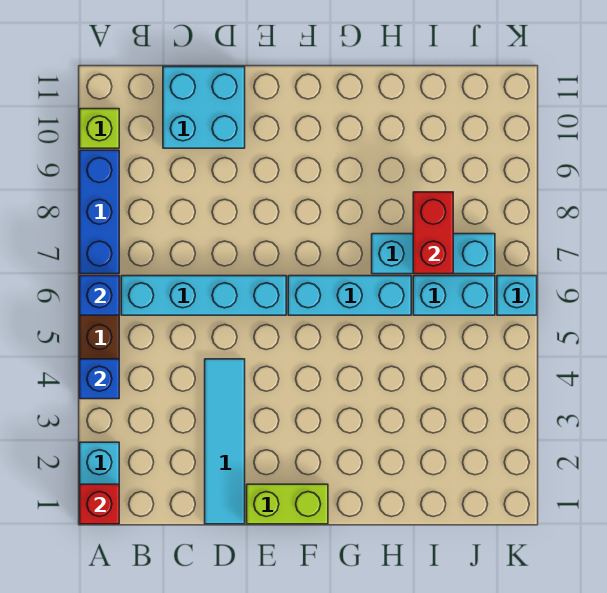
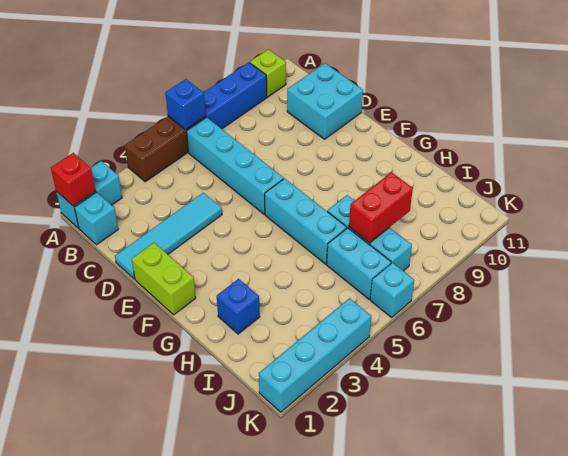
blue brick A4 level 2 -> blue brick H2 level 1
none -> cyan brick B1 level 1
none -> cyan brick K1:K4 level 1

